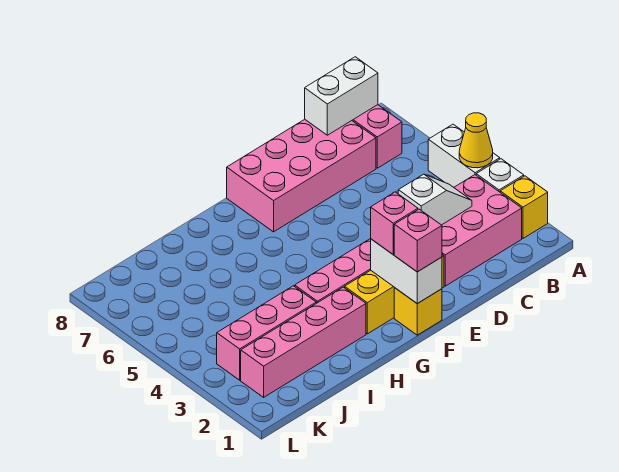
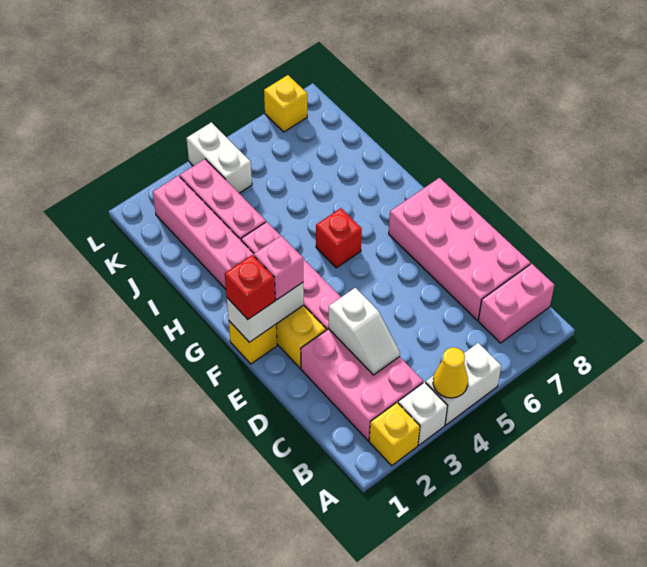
white brick B8:C8 level 2 -> white brick K4:L4 level 1
pink brick F1 level 3 -> red brick F1 level 3
none -> red brick G5 level 1
none -> yellow brick L7 level 1

